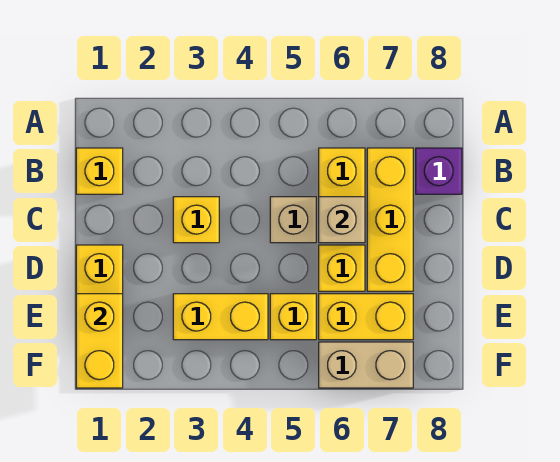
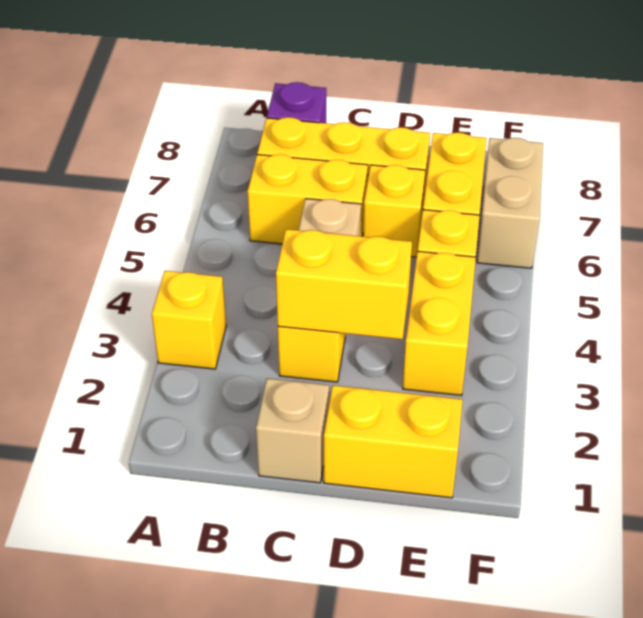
yellow brick B1 level 1 -> yellow brick A3 level 1
tan brick C6 level 2 -> tan brick C1 level 1
yellow brick E1:F1 level 2 -> yellow brick C3:D3 level 2

